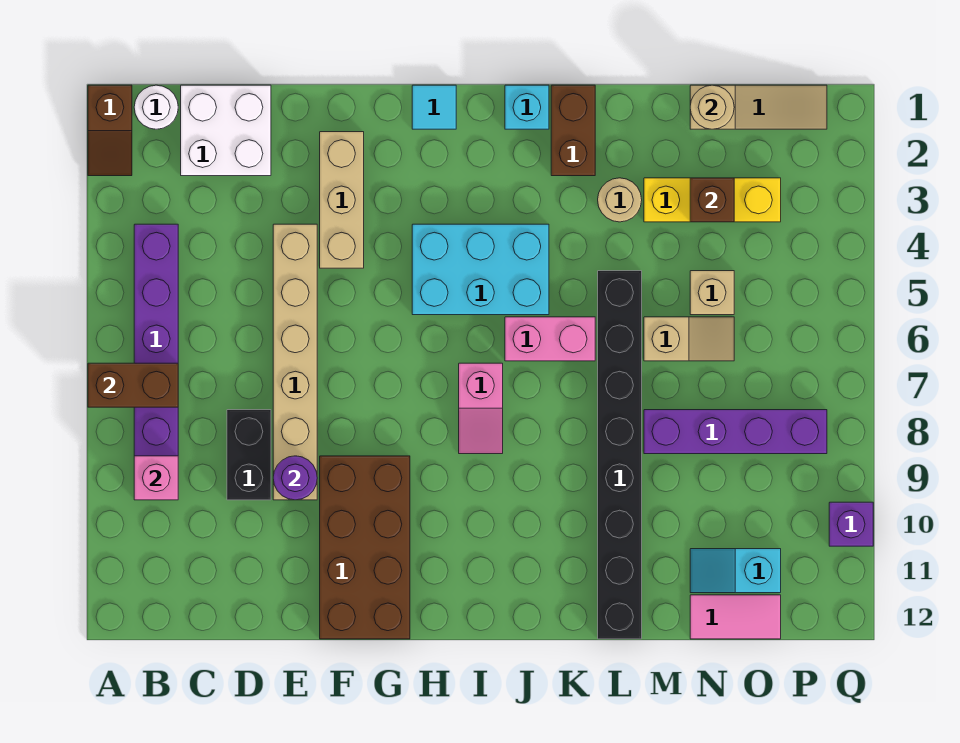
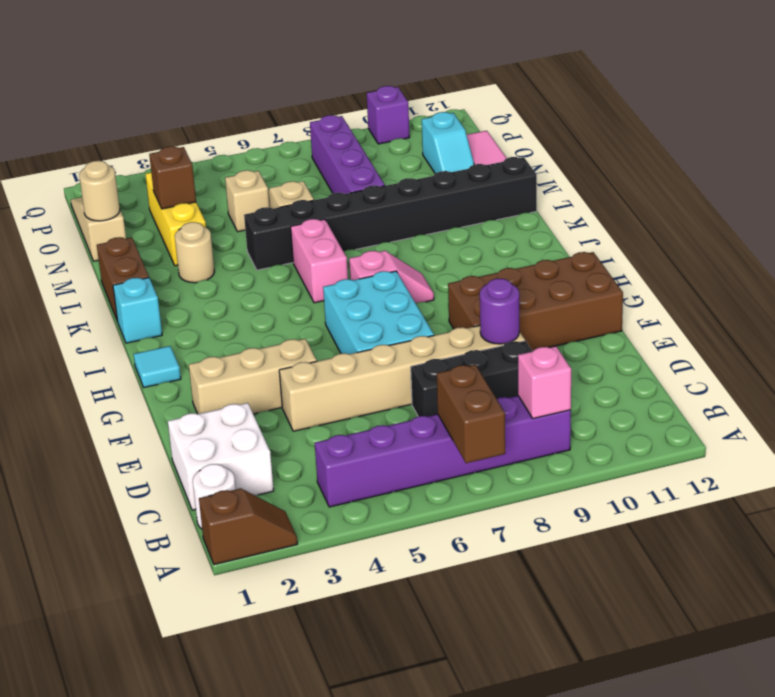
black brick D8:D9 level 1 -> black brick D7:D9 level 1
cyan brick H4:J5 level 1 -> cyan brick F6:H7 level 1
brown brick K1:K2 level 1 -> brown brick K1:L1 level 1

